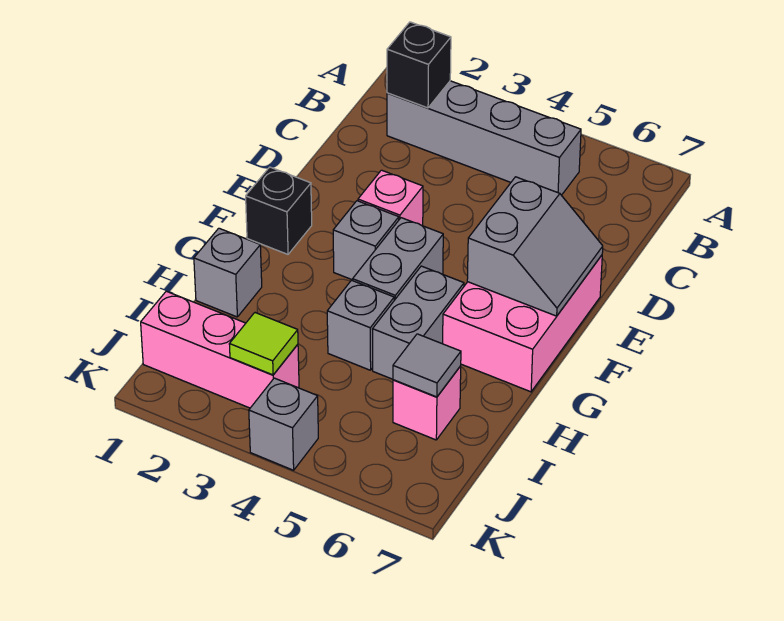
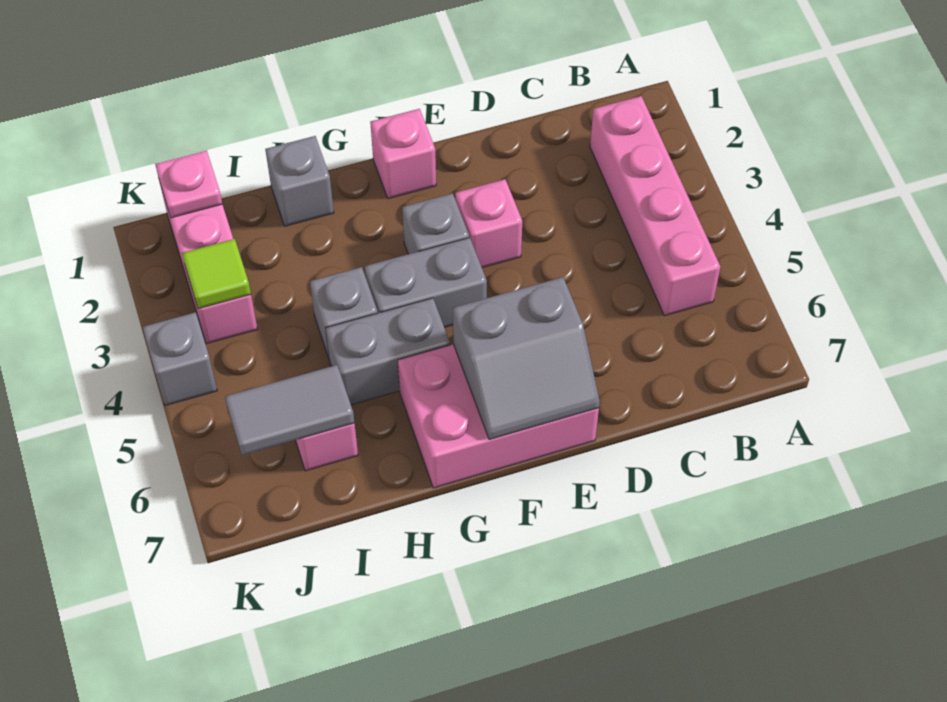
grey brick B2:B5 level 1 -> pink brick B2:B5 level 1
black brick B2 level 2 -> none
black brick F1 level 1 -> pink brick F1 level 1
grey tile I6 level 2 -> grey tile I6:J6 level 2
none -> pink plate J1 level 2

